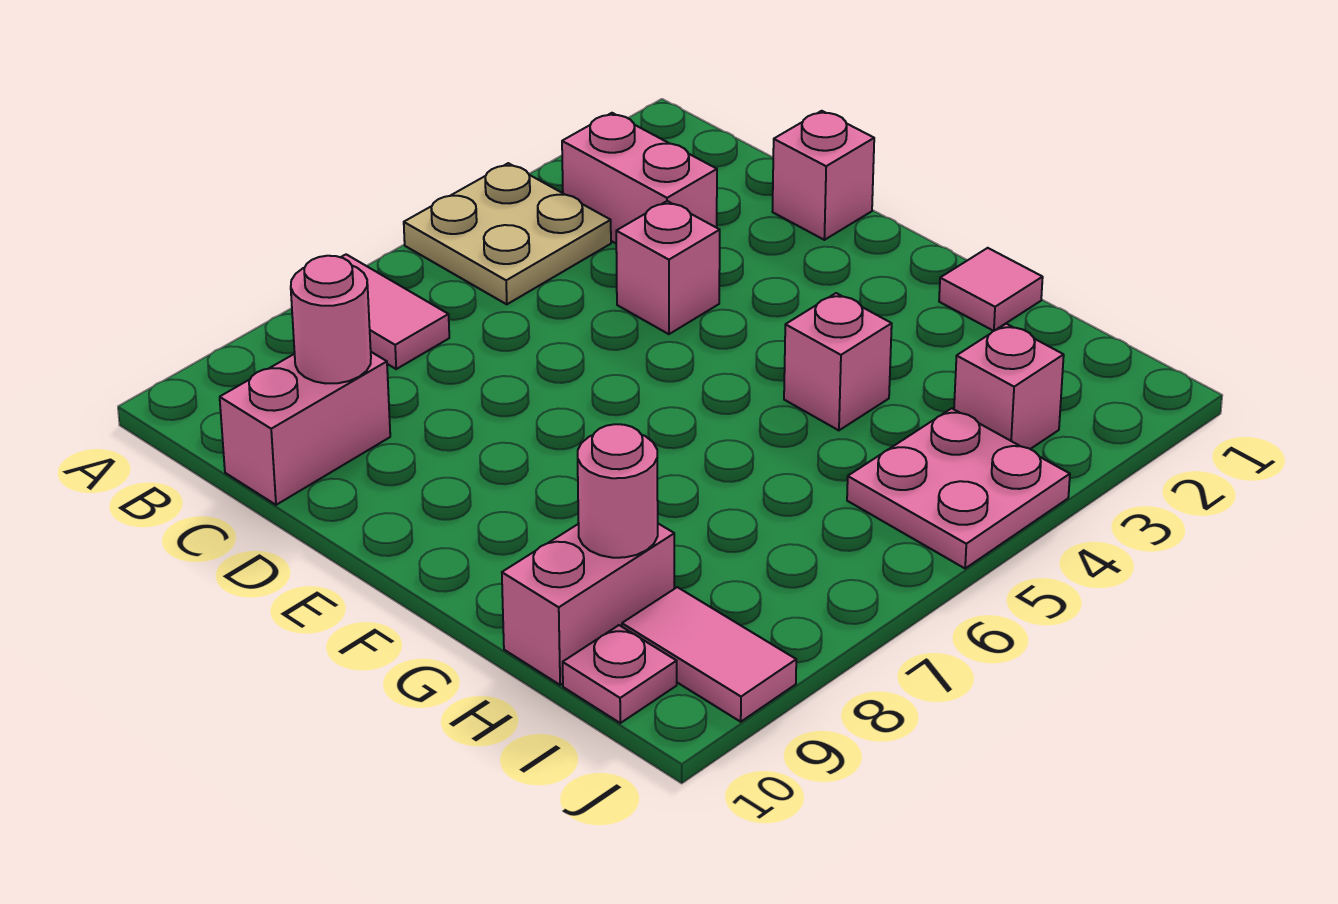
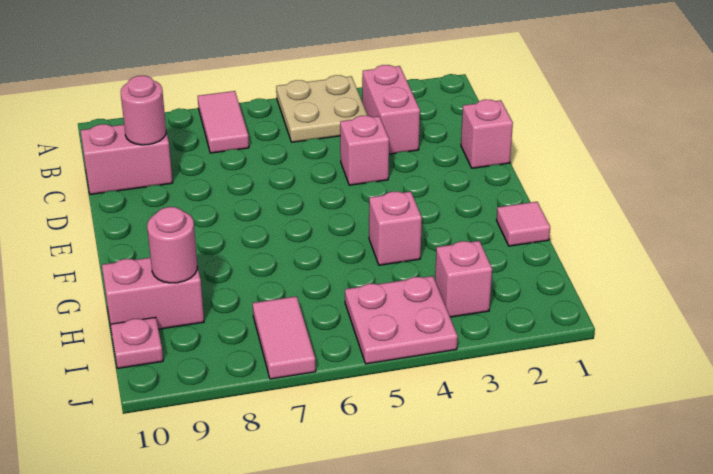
pink tile I9:J9 level 1 -> pink tile I7:J7 level 1

